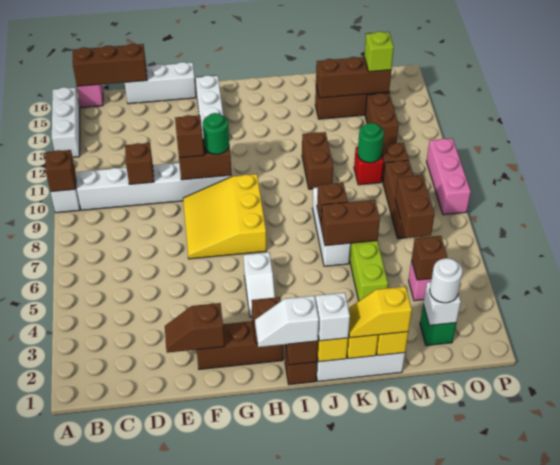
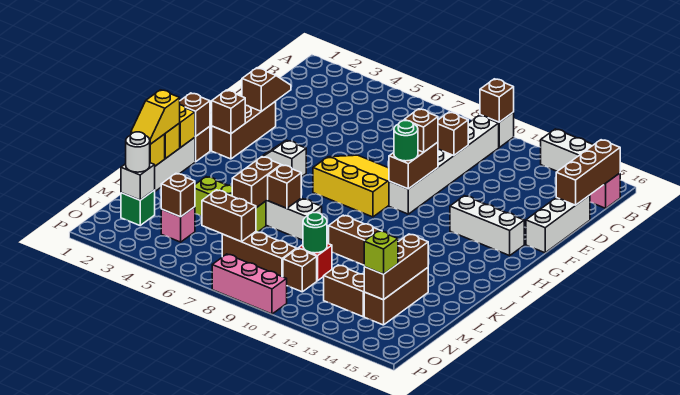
white slope H1:I1 level 3 top I -> none
white brick J1 level 3 -> none
yellow slope K1:L1 level 3 top L -> yellow slope K1:L1 level 3 top K

